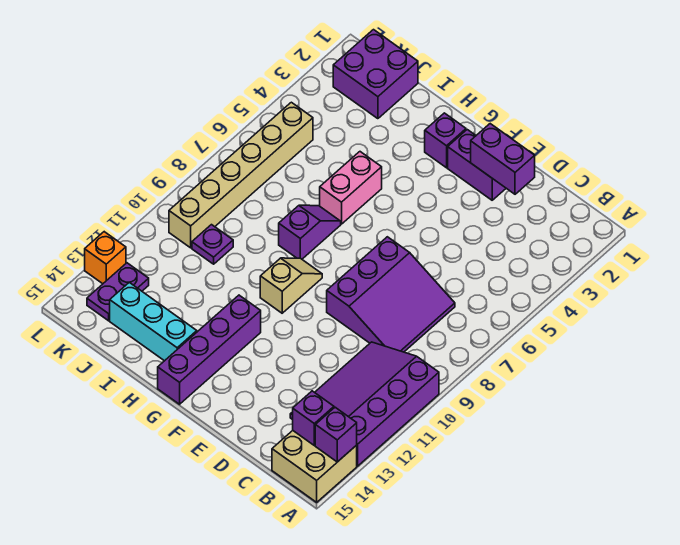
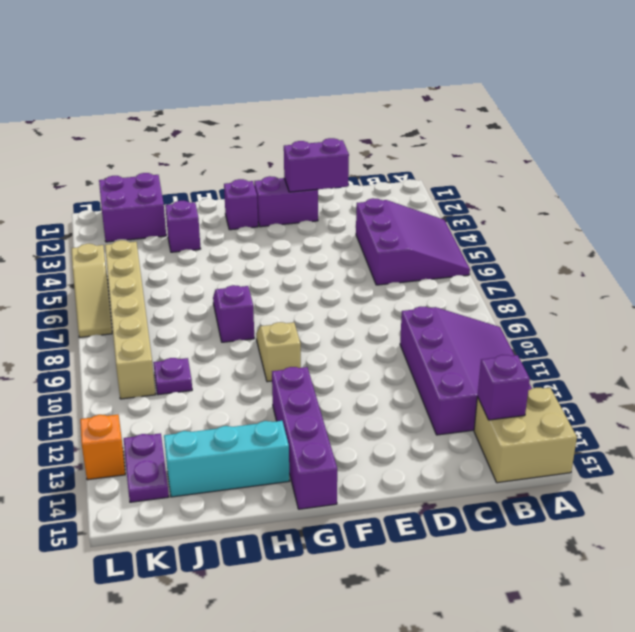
purple slope A10:C13 level 1 top A -> purple slope A10:C13 level 1 top C
purple brick A14 level 2 -> purple brick I3 level 1
purple slope C7:E9 level 1 top E -> purple slope A4:C6 level 1 top C
pink brick H5:H6 level 1 -> none
none -> tan slope L5:L7 level 1 top 5

